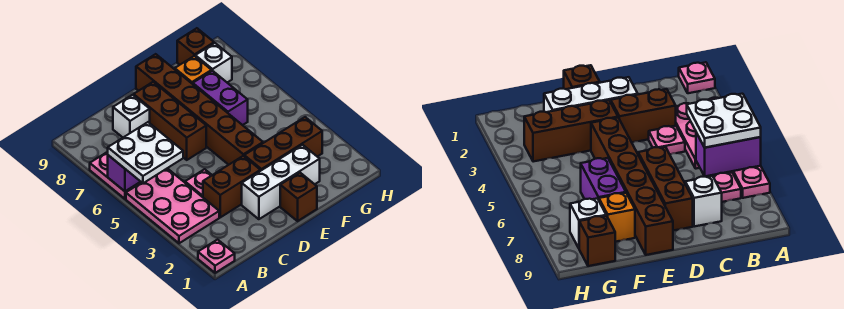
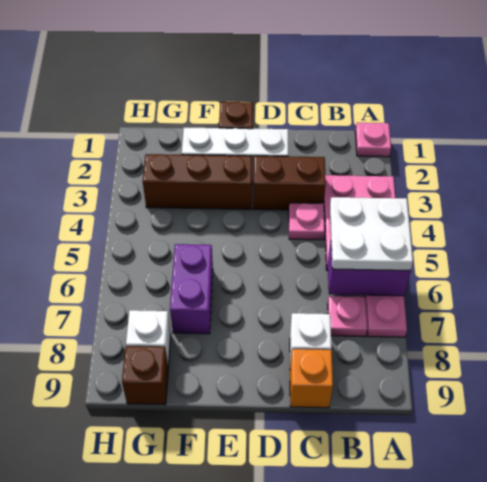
brown brick D6:D8 level 1 -> none
brown brick E4:E9 level 1 -> none
orange brick F8 level 1 -> orange brick C9 level 1

